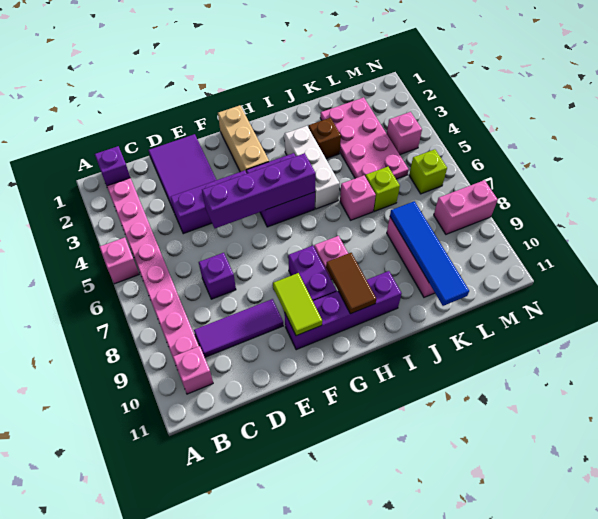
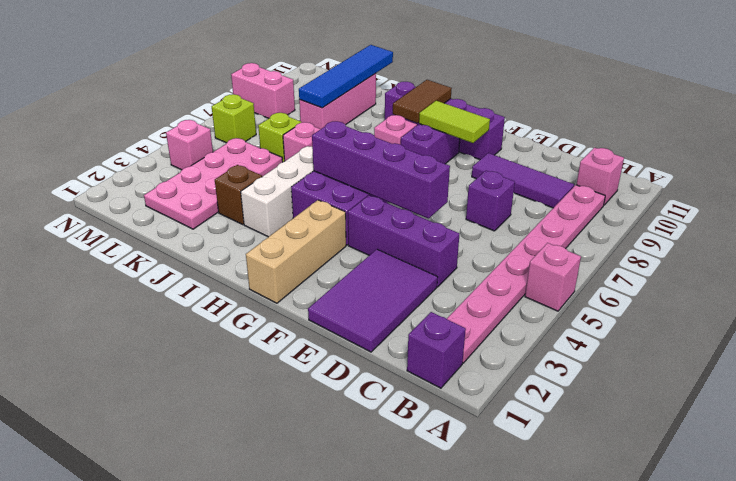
lime tile F9:F10 level 2 -> lime tile F9:G9 level 2

